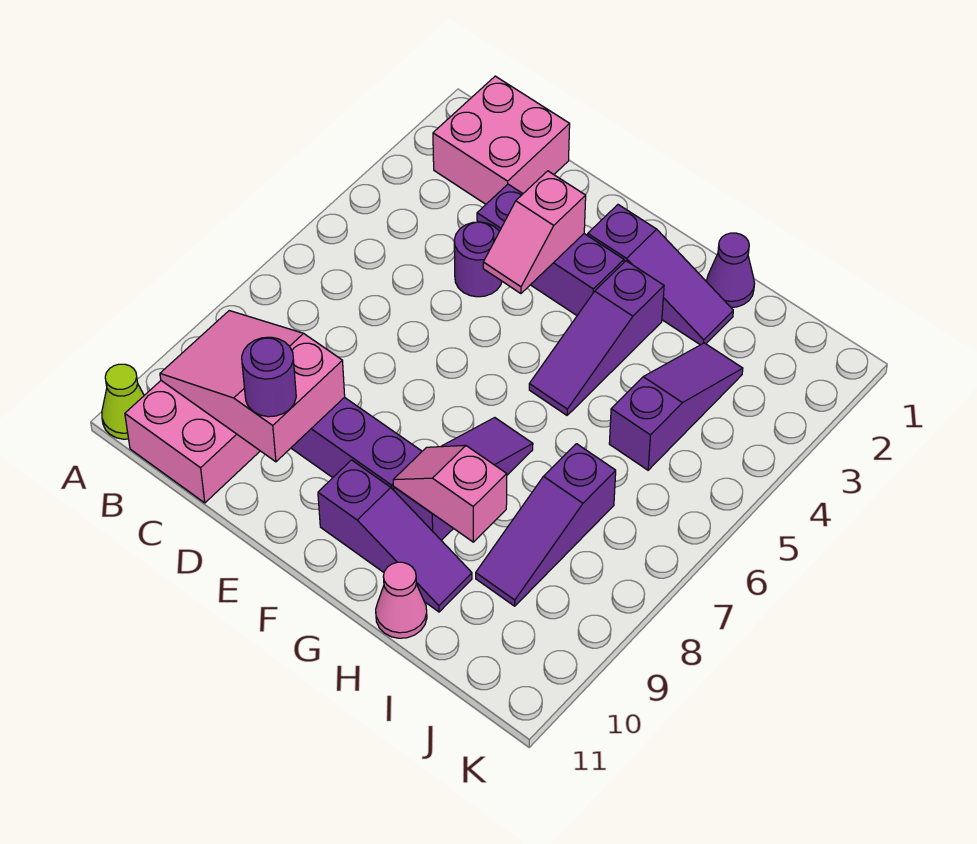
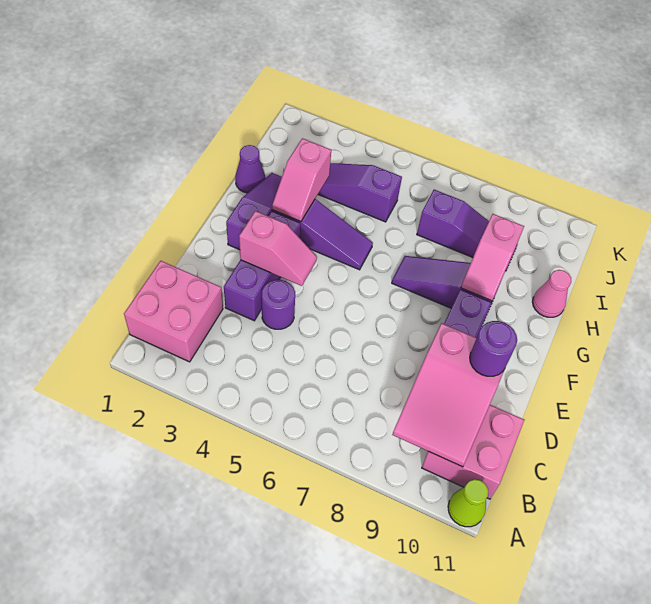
purple slope F10:H10 level 1 top F -> none
none -> pink slope G3:H3 level 2 top H

